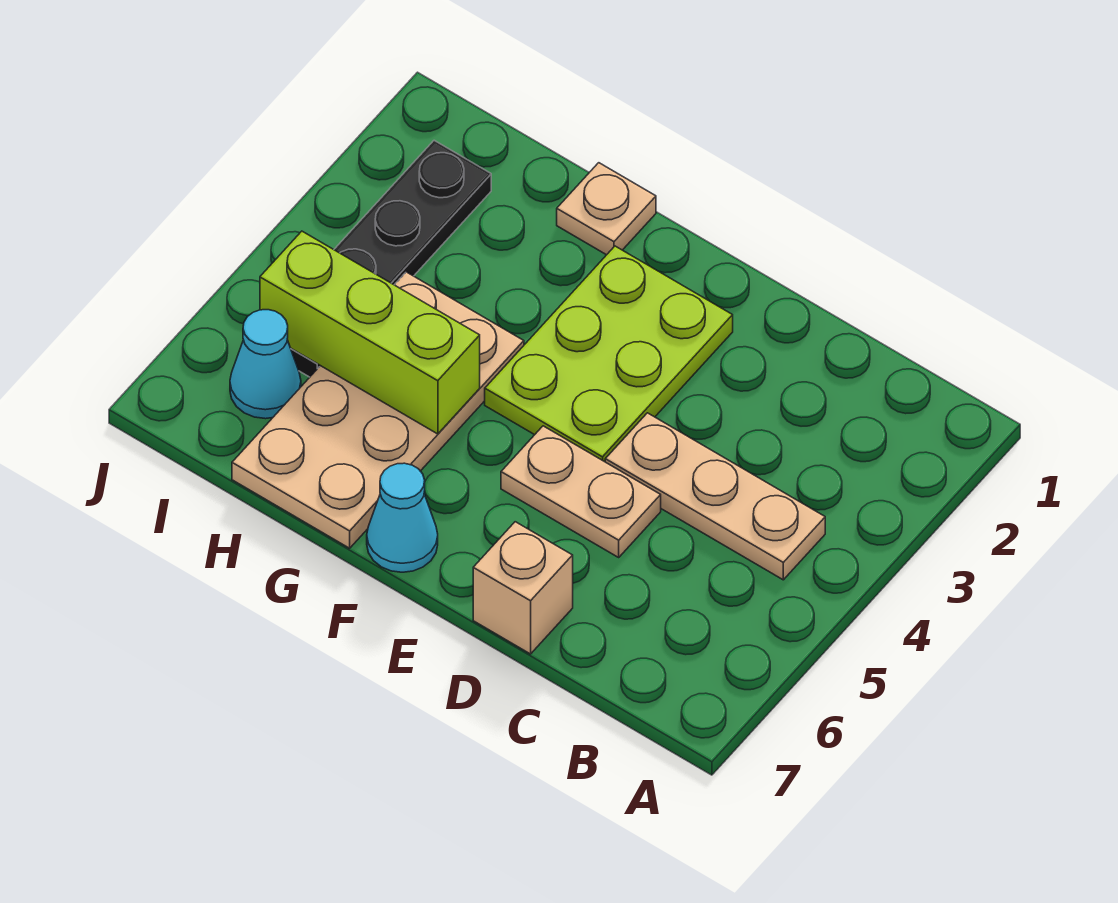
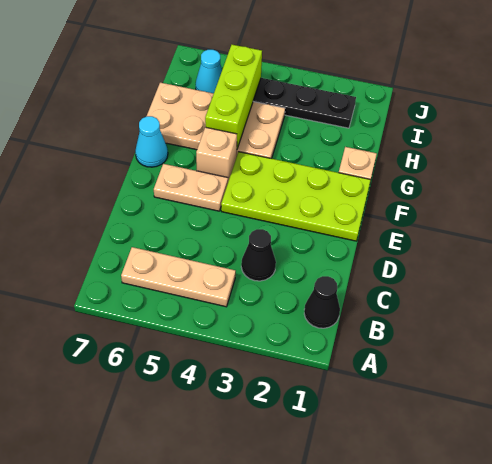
none -> black cone B1 level 1
tan plate B4:D4 level 1 -> tan plate B4:B6 level 1
none -> black cone C3 level 1
tan plate D5:E5 level 1 -> tan plate E5:E6 level 1
tan brick D7 level 1 -> tan brick F5 level 1
lime plate E2:F4 level 1 -> lime plate E1:F4 level 1

